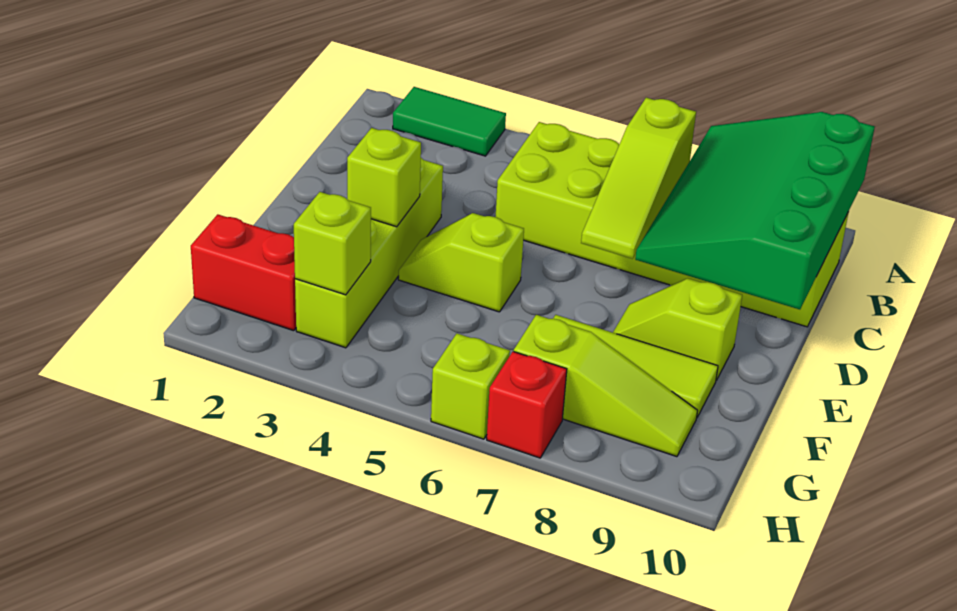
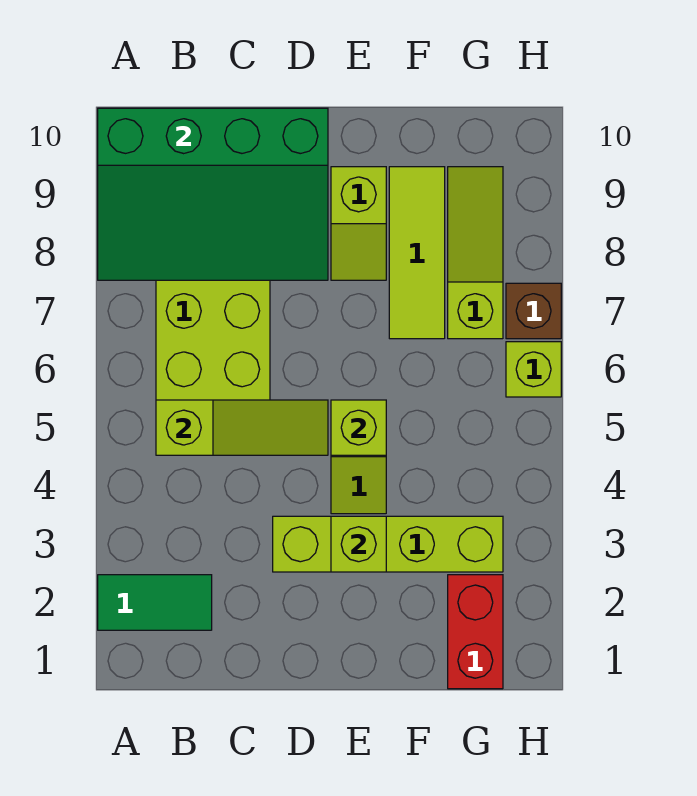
green tile A2:A3 level 1 -> green tile A2:B2 level 1
lime slope B7:D7 level 2 top B -> lime slope B5:D5 level 2 top B
lime brick G3 level 2 -> lime brick E5 level 2
red brick H7 level 1 -> brown brick H7 level 1

